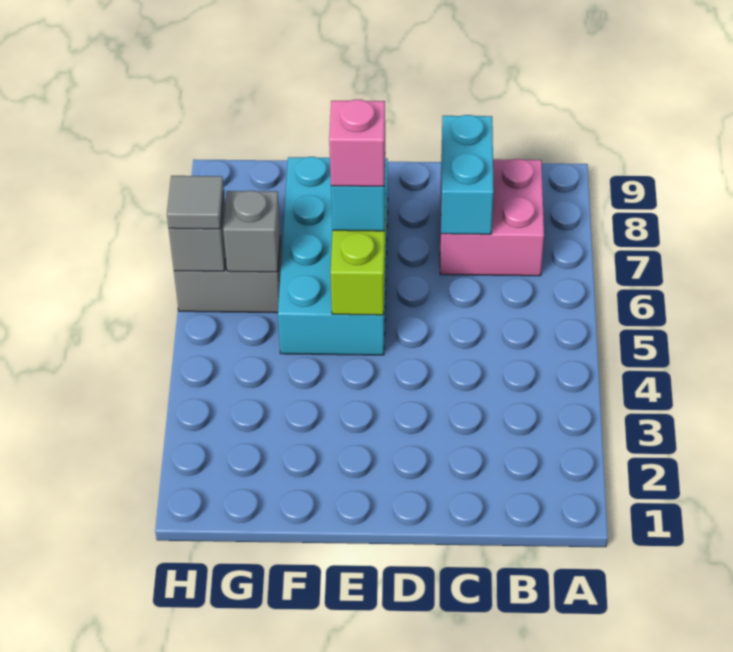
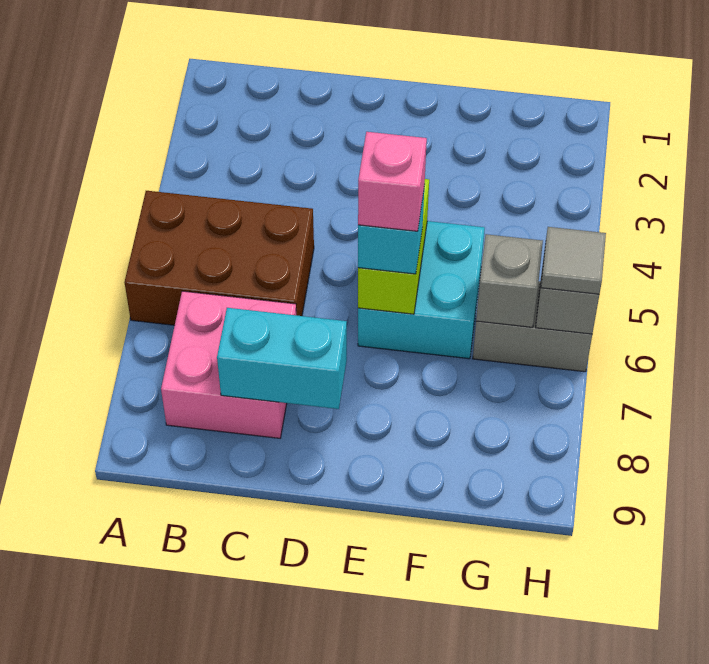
none -> brown brick A5:C6 level 1
cyan brick C7:C8 level 2 -> cyan brick C8:D8 level 2
cyan brick E5:F8 level 1 -> cyan brick E5:F6 level 1

